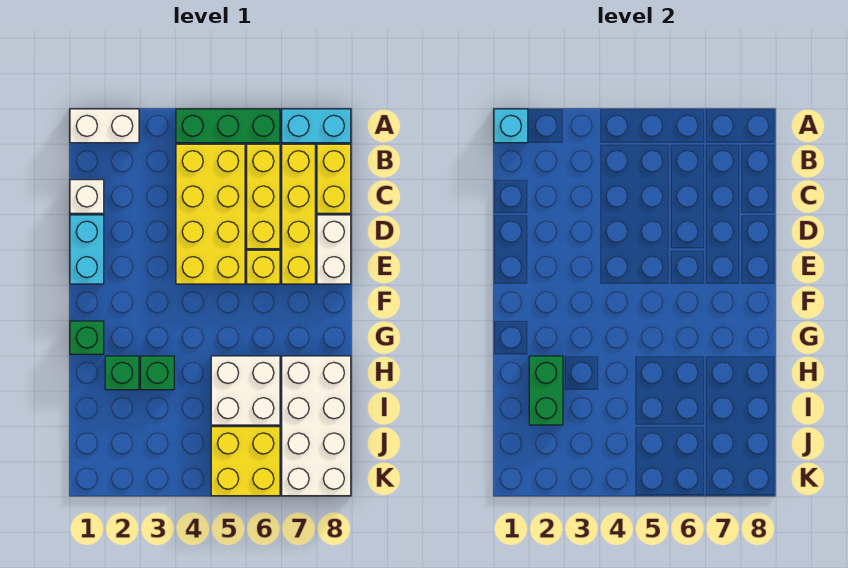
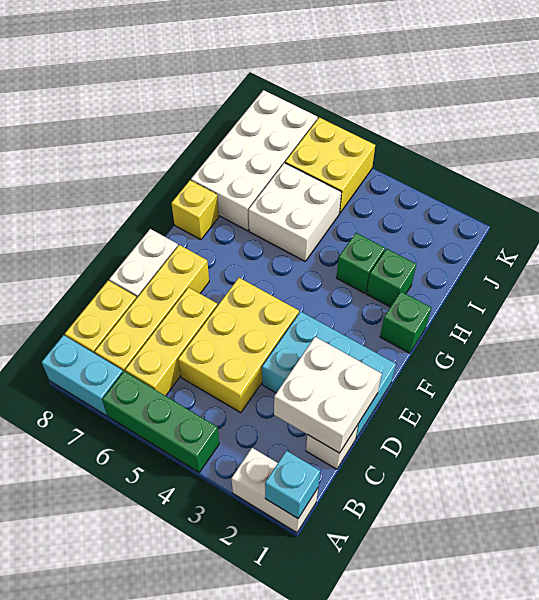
yellow brick B4:E5 level 1 -> yellow brick C4:E5 level 1
none -> white brick C1:D2 level 2
cyan brick D1:E1 level 1 -> cyan brick D1:E3 level 1
yellow brick E6 level 1 -> yellow brick G8 level 1
green brick H2:I2 level 2 -> none

